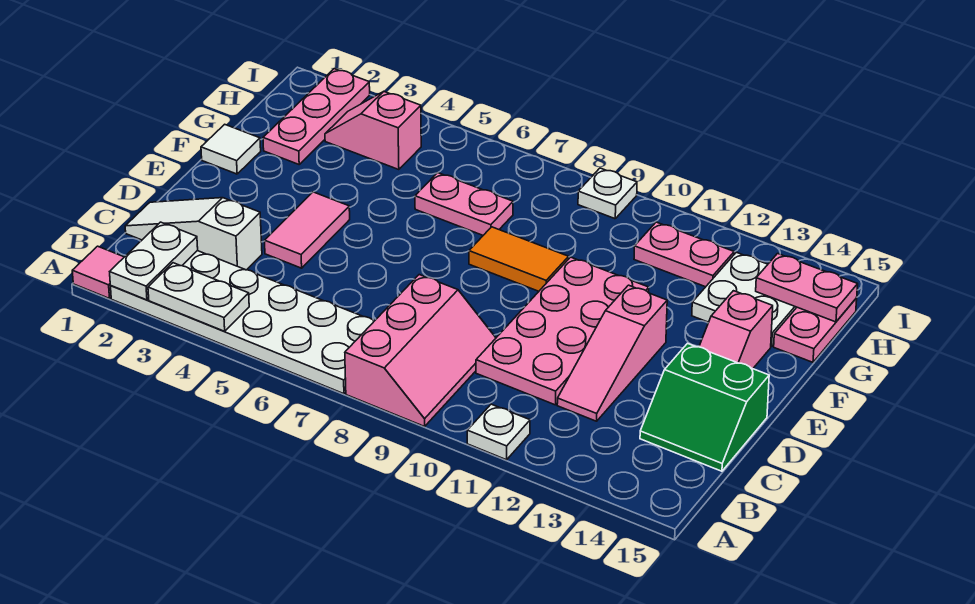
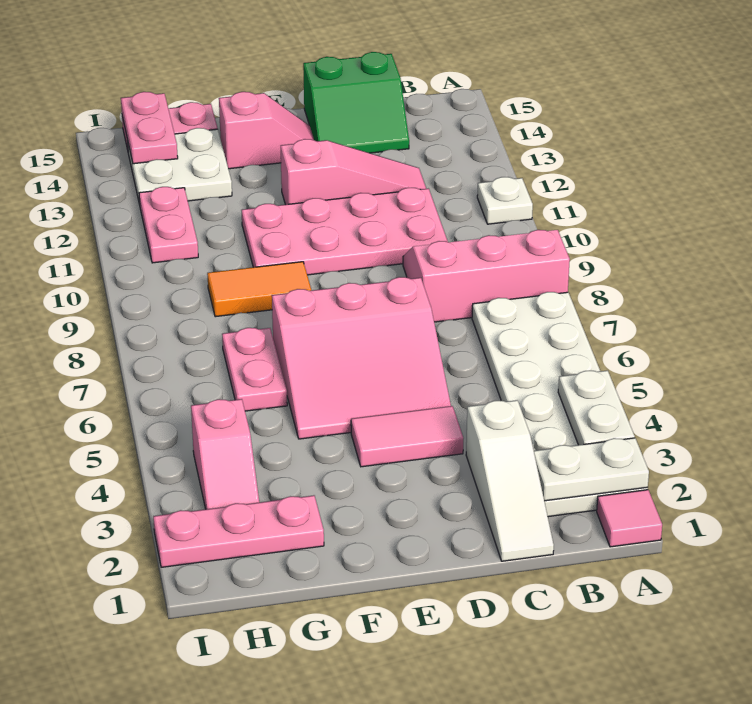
green slope C14:D15 level 1 top D -> green slope C14:D15 level 1 top 15
none -> pink slope D5:F7 level 1 top 7
white tile F1 level 1 -> none
orange tile F8:F9 level 1 -> orange tile F9:G9 level 1
white plate I9 level 1 -> none

